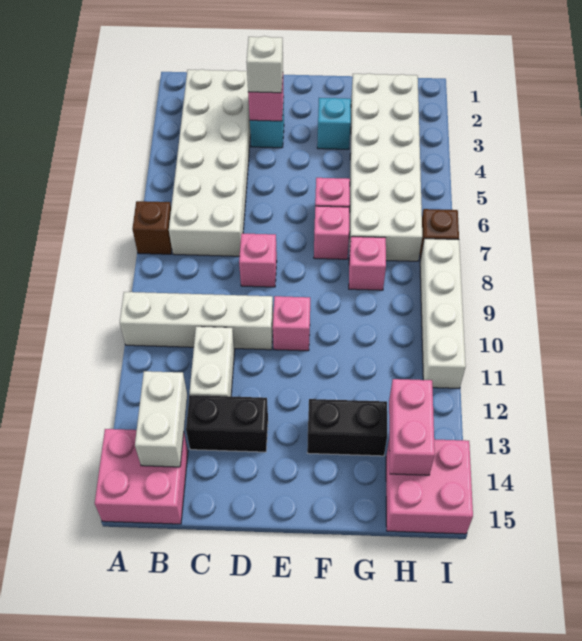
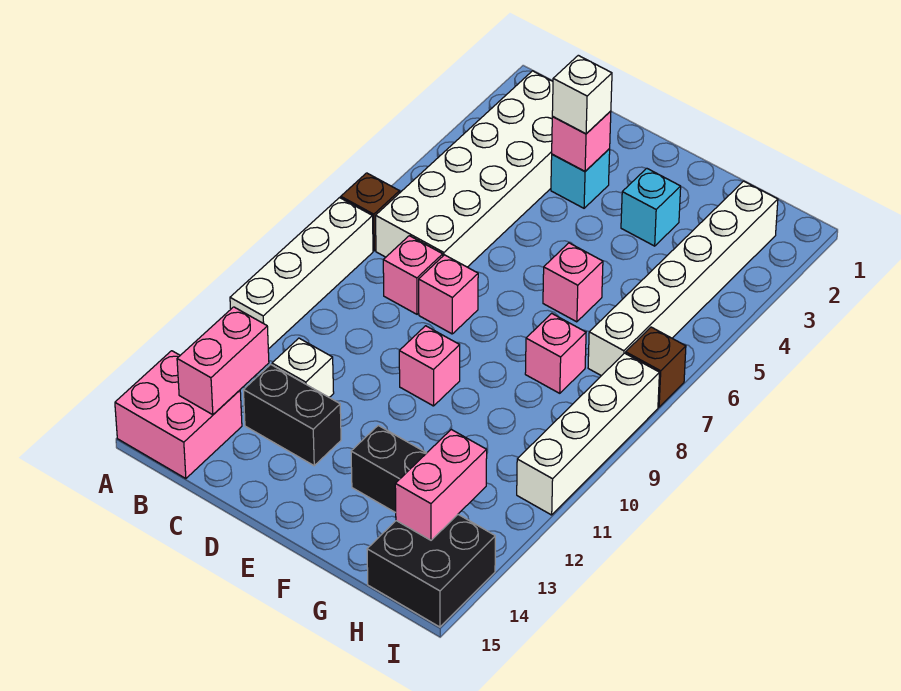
white brick A10:D10 level 1 -> white brick A8:A11 level 1
white brick B13:B14 level 2 -> pink brick B13:B14 level 2
white brick C11:C12 level 1 -> white brick C12 level 1
pink brick F7 level 1 -> pink brick C8 level 1
white brick G2:H7 level 1 -> white brick H2:H7 level 1
pink brick H14:I15 level 1 -> black brick H14:I15 level 1

